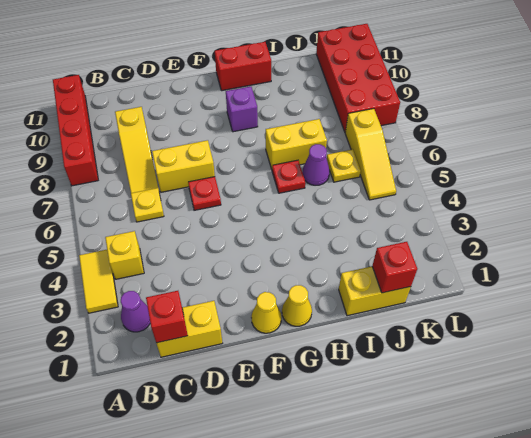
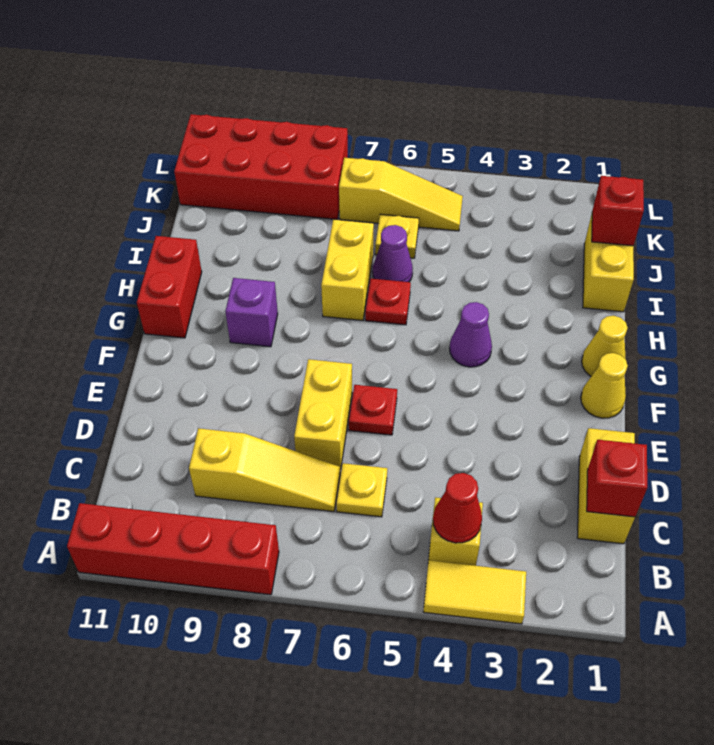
purple cone B2 level 1 -> purple cone G4 level 1
none -> red cone B4 level 2

